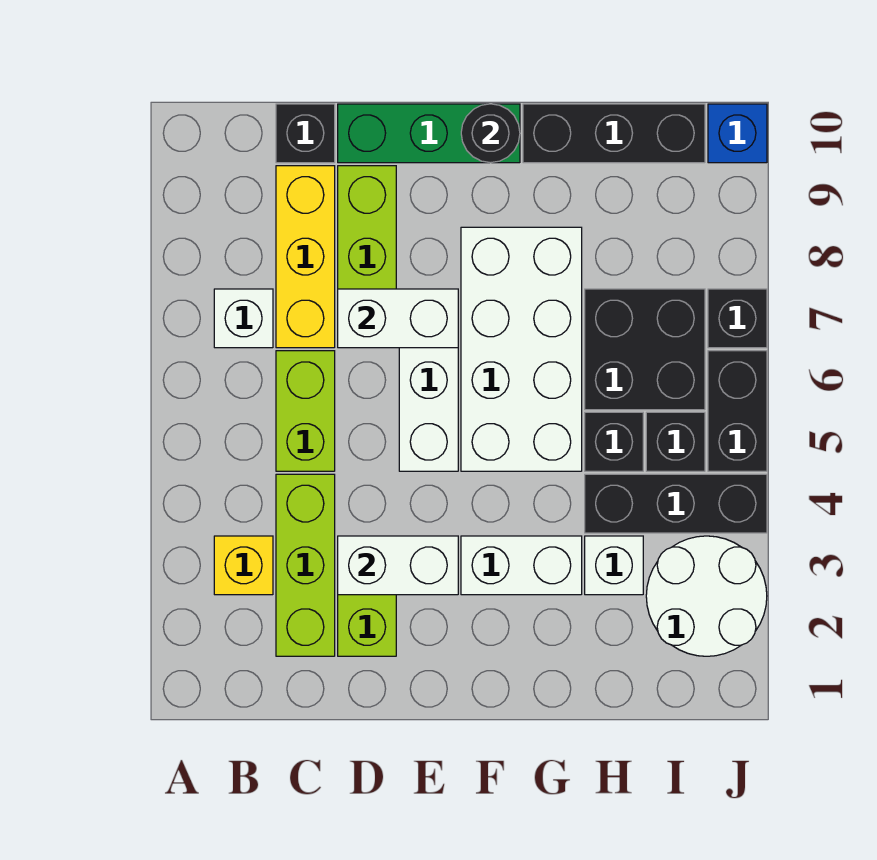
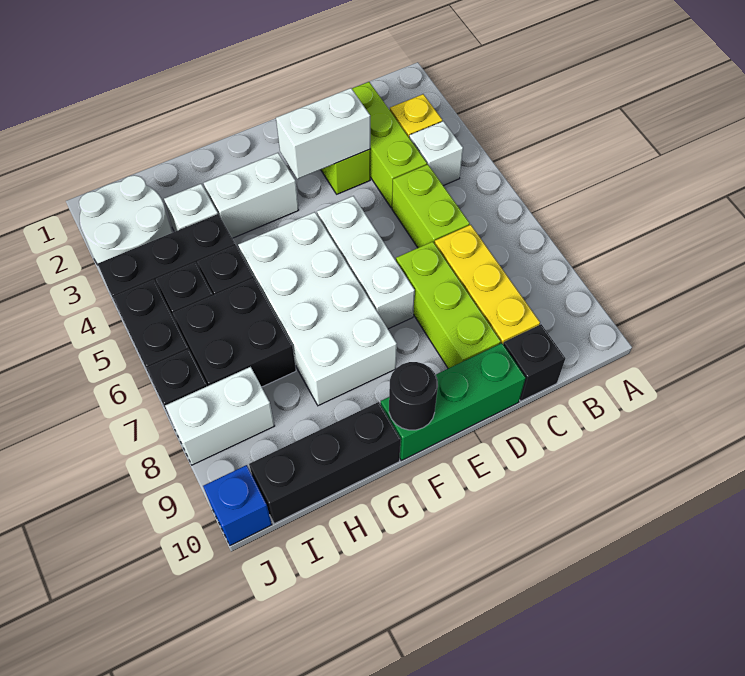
white brick B7 level 1 -> white brick B4 level 1
white brick D7:E7 level 2 -> white brick I8:J8 level 1

